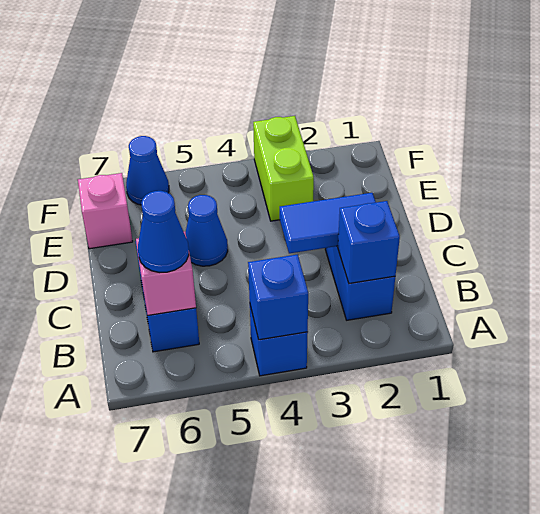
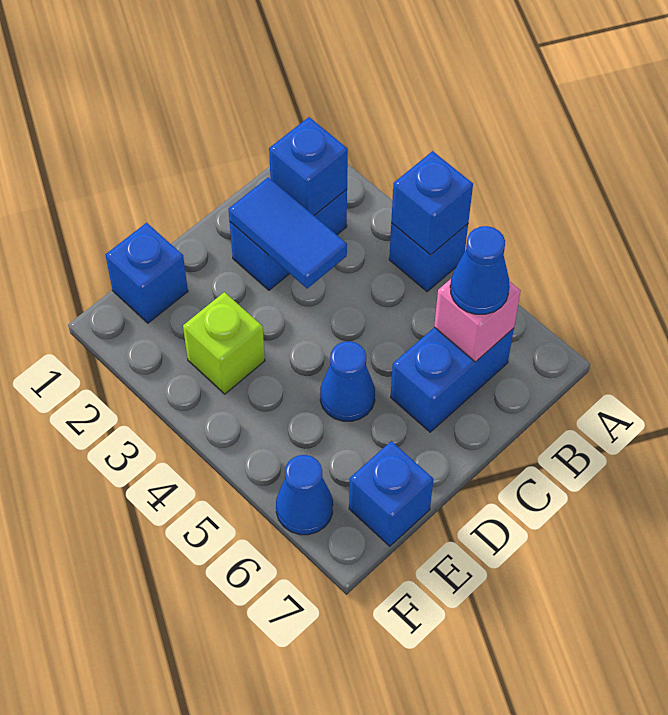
none -> blue brick E1 level 1
lime brick E3:F3 level 1 -> lime brick E3 level 1
pink brick E7 level 1 -> blue brick E7 level 1

